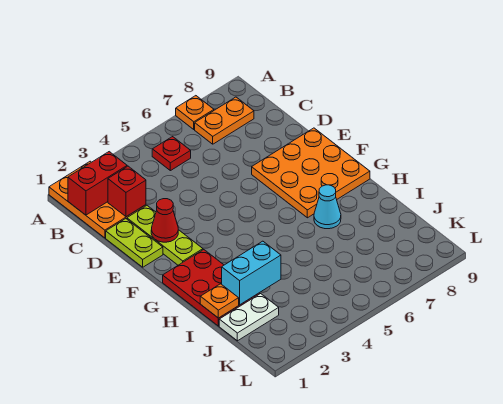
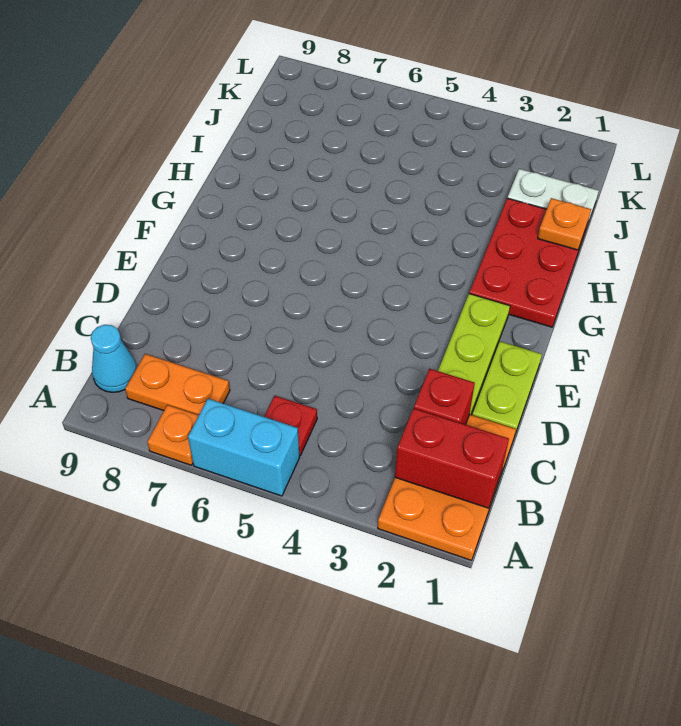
red cone E2 level 2 -> none
orange plate E7:G9 level 1 -> none
cyan cone H7 level 1 -> cyan cone B9 level 1
cyan brick I2:I3 level 2 -> cyan brick A5:A6 level 1

